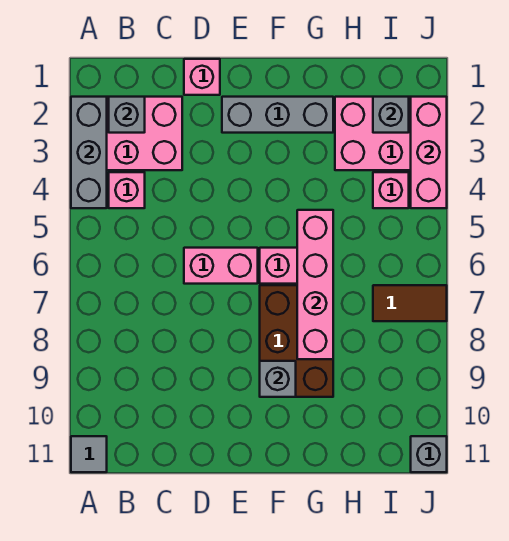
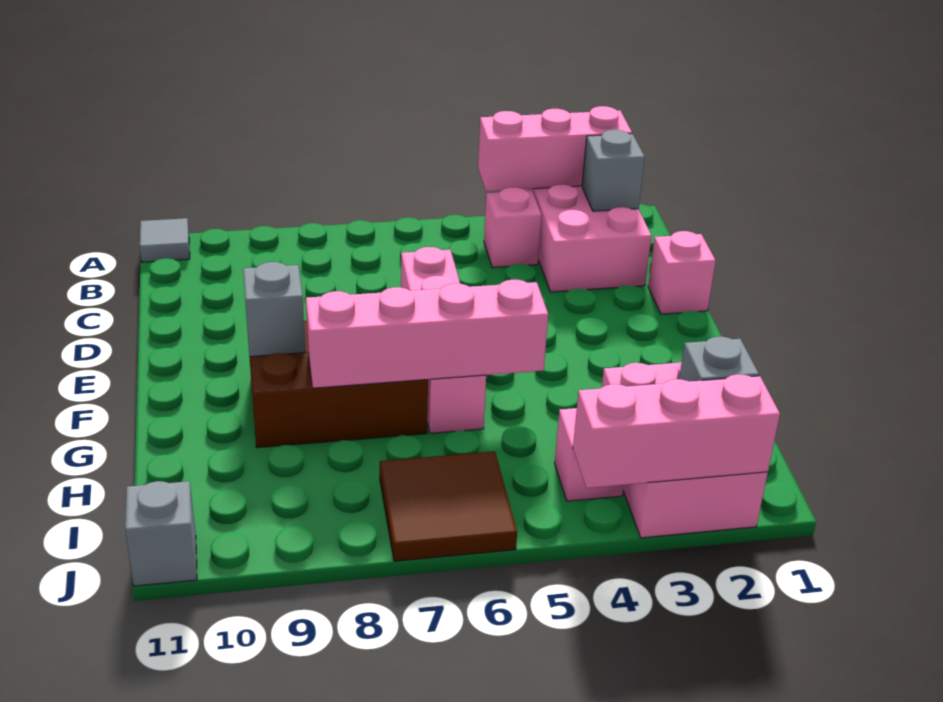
grey brick A2:A4 level 2 -> pink brick A2:A4 level 2
grey brick E2:G2 level 1 -> none
brown tile I7:J7 level 1 -> brown tile I6:J7 level 1

